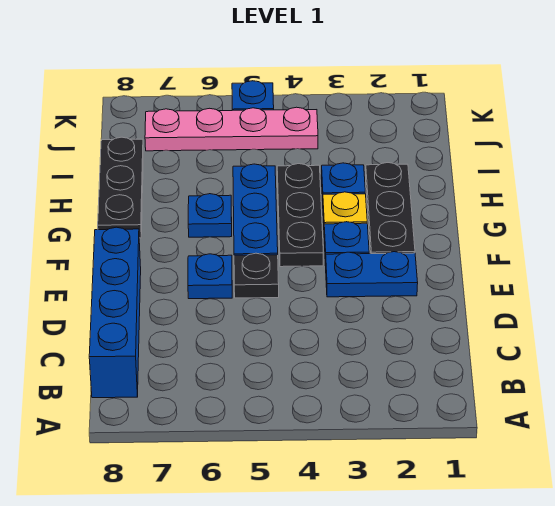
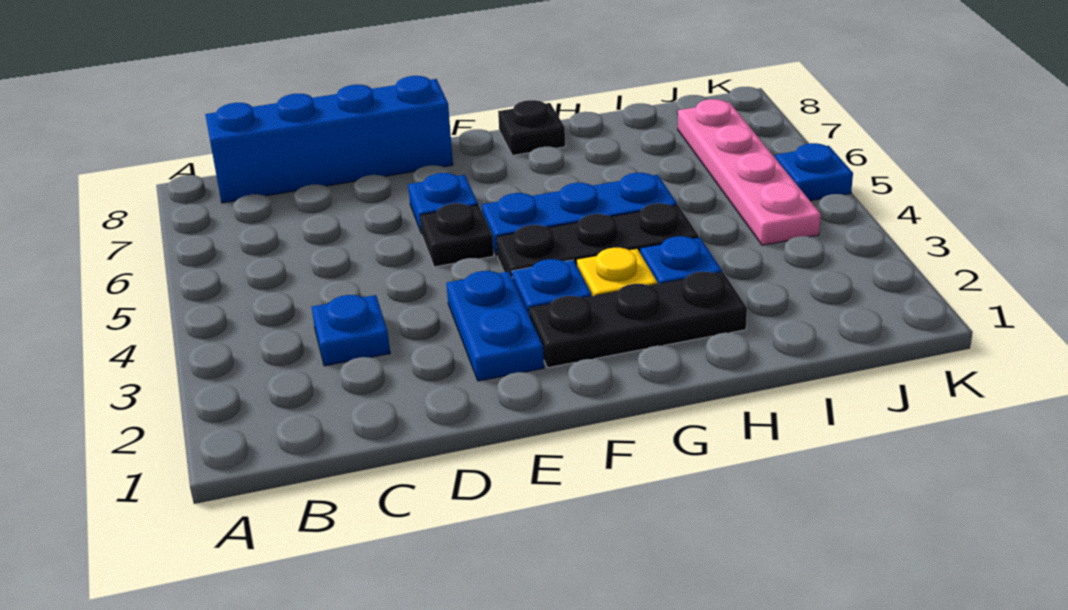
blue plate G6 level 1 -> blue plate C3 level 1
black plate G8:I8 level 1 -> black plate G8 level 1

